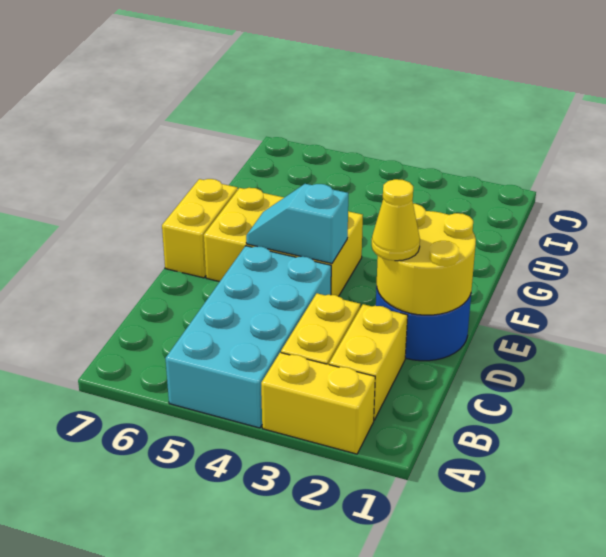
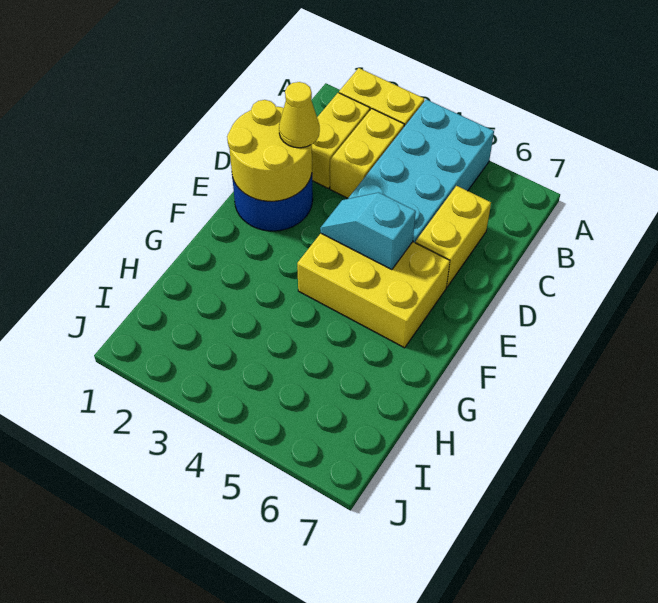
cyan slope E4:E5 level 2 top 4 -> cyan slope E4:E5 level 2 top 5
yellow brick E7:F7 level 1 -> yellow brick C6:D6 level 1

